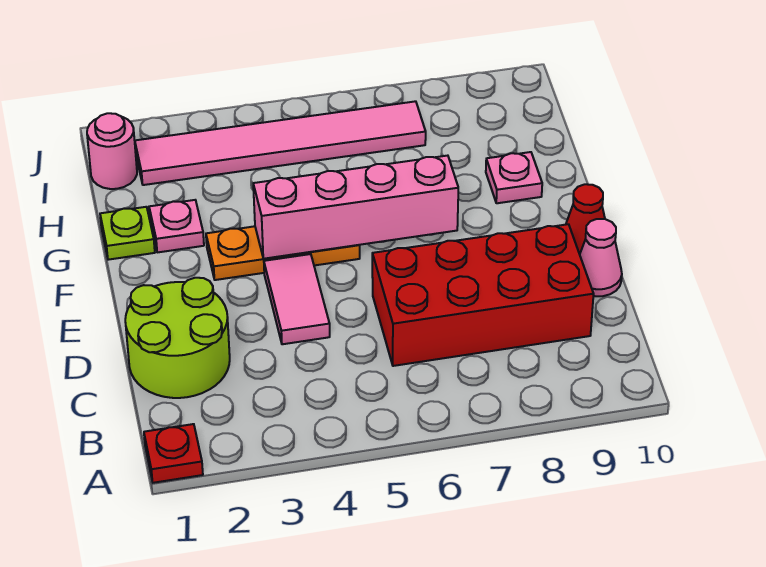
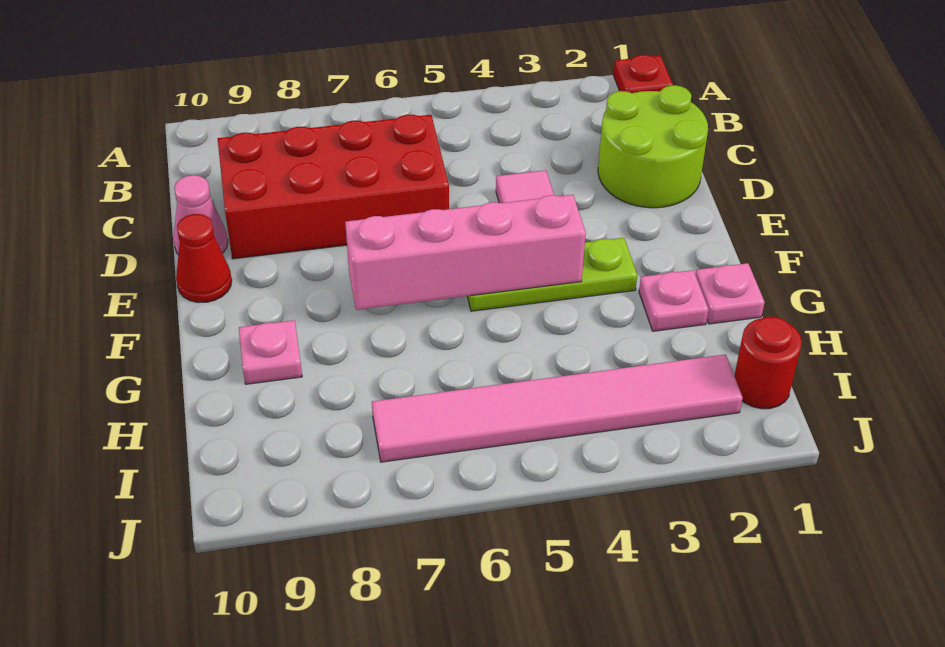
orange plate F3:F5 level 1 -> lime plate F3:F5 level 1
lime plate G1 level 1 -> pink plate G1 level 1
pink round brick I1 level 1 -> red round brick I1 level 1

